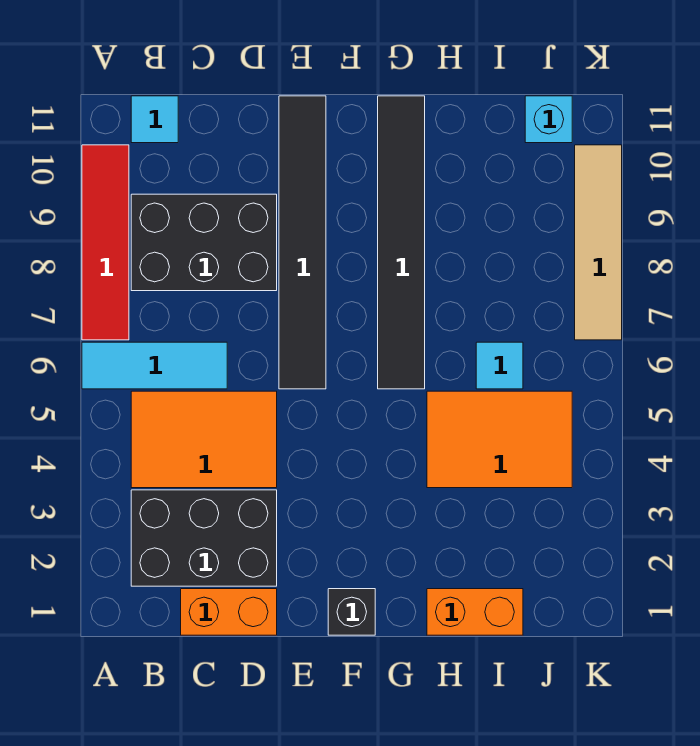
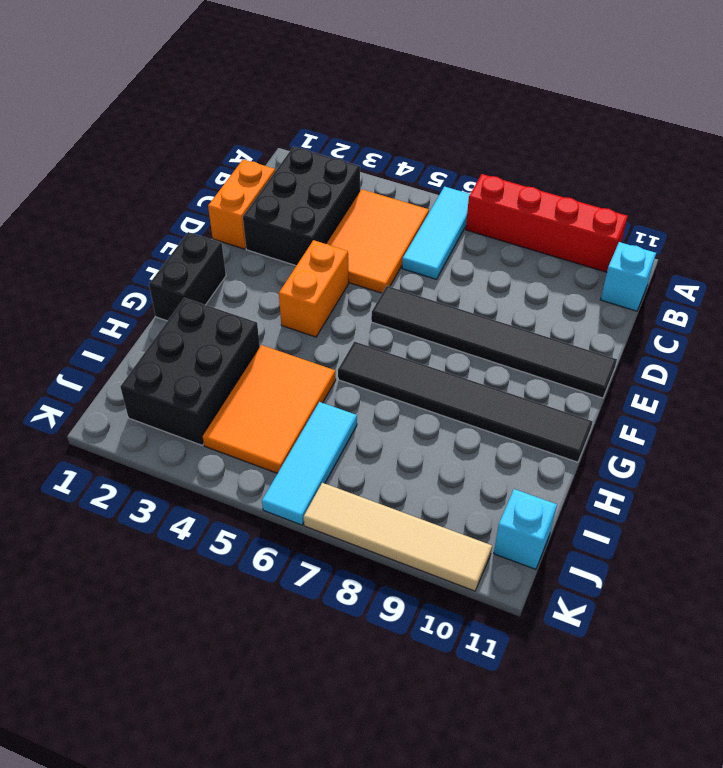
red tile A7:A10 level 1 -> red brick A7:A10 level 1
black brick B8:D9 level 1 -> black brick H2:J3 level 1
cyan tile B11 level 1 -> cyan brick B11 level 1
black brick F1 level 1 -> black brick F1:G1 level 1
orange brick H1:I1 level 1 -> orange brick E4:F4 level 1
cyan tile I6 level 1 -> cyan tile I6:K6 level 1

